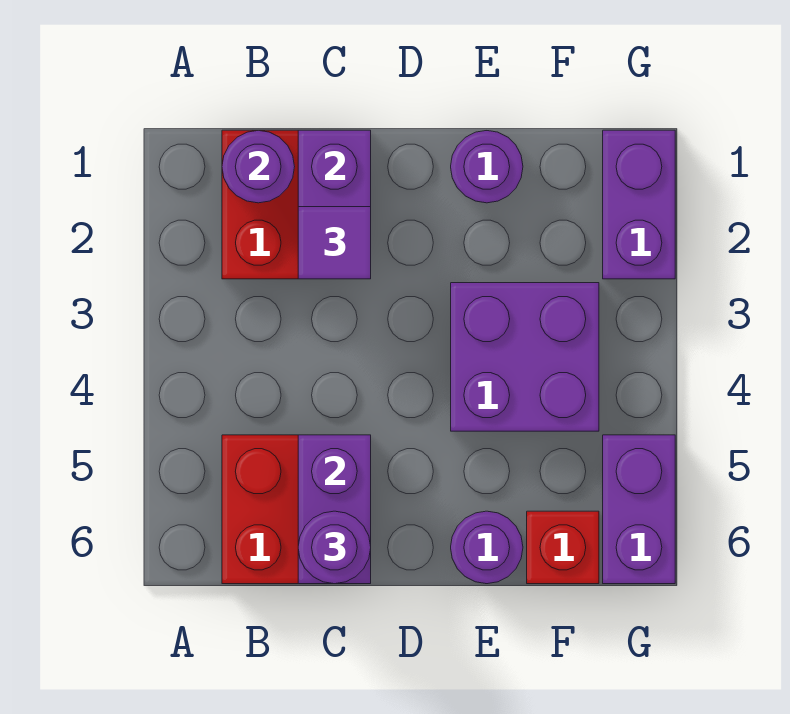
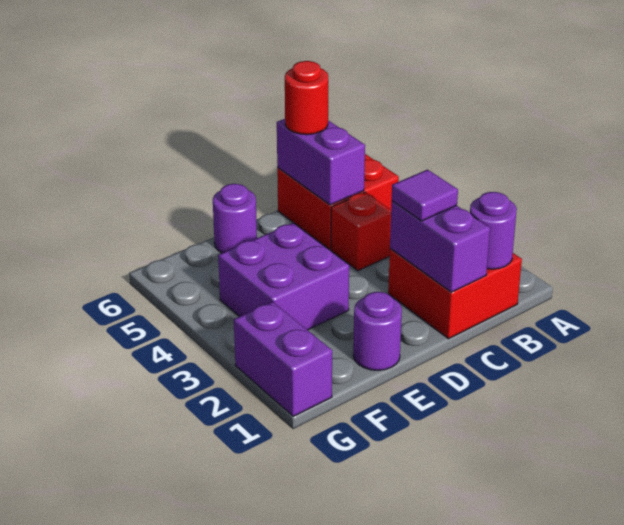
purple round brick C6 level 3 -> red round brick C6 level 3
red brick F6 level 1 -> red brick C4 level 1
purple brick G5:G6 level 1 -> none

